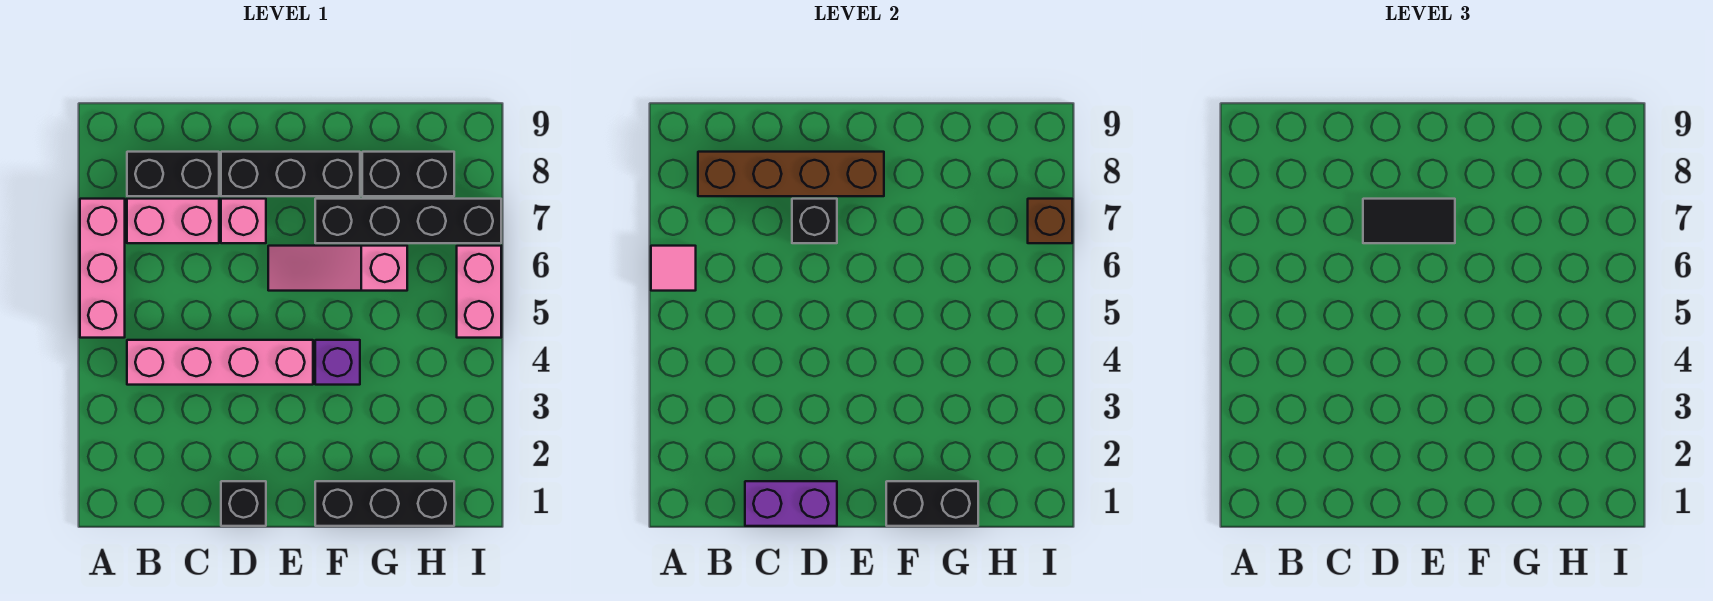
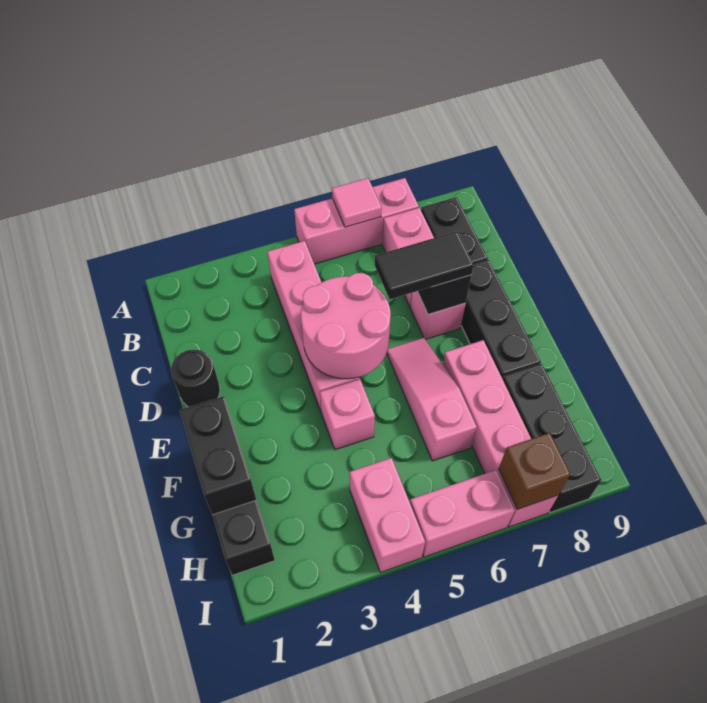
brown brick B8:E8 level 2 -> none
purple brick C1:D1 level 2 -> none
black brick D1 level 1 -> black round brick D1 level 1
none -> pink round brick D4:E5 level 2
black tile D7:E7 level 3 -> black tile D6:D7 level 3
purple brick F4 level 1 -> pink brick F4 level 1
black brick F7:I7 level 1 -> pink brick F7:I7 level 1
black brick G8:H8 level 1 -> black brick G8:I8 level 1
none -> pink brick H4:I4 level 1

